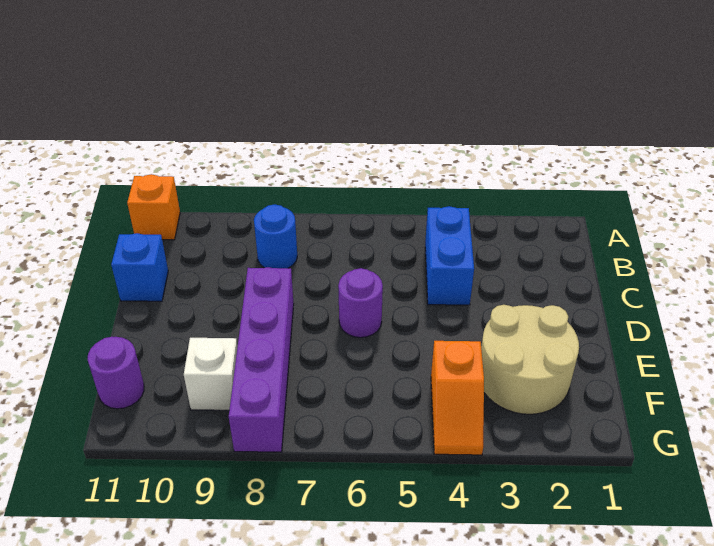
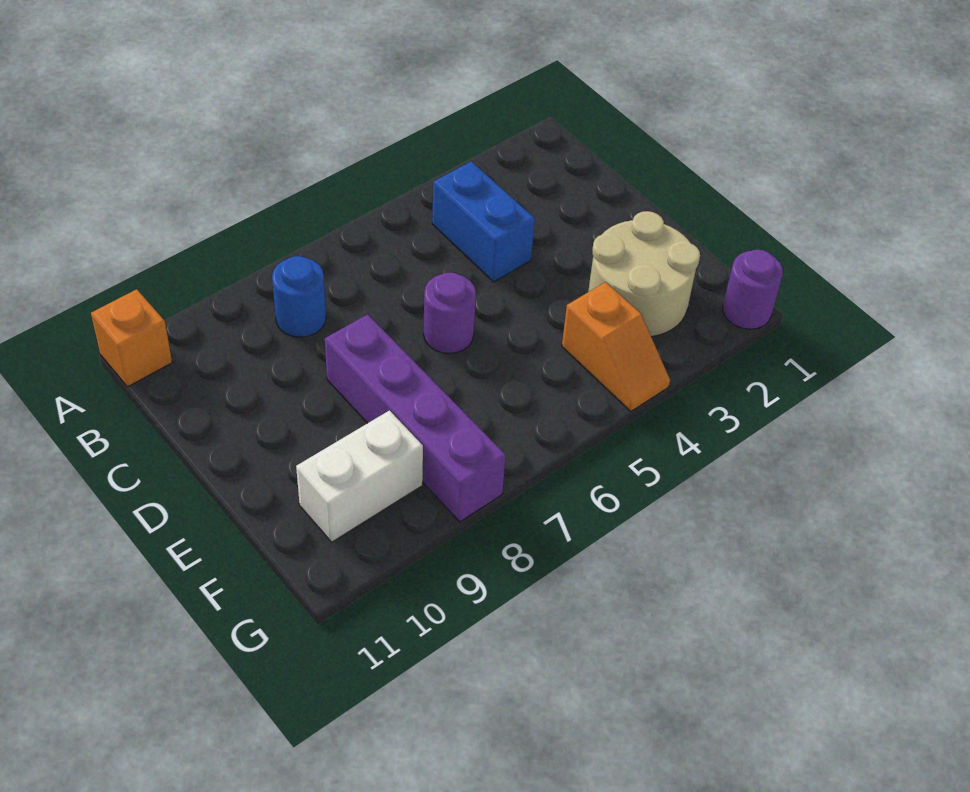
blue brick C11 level 1 -> none
white brick F9 level 1 -> white brick F9:F10 level 1
purple round brick F11 level 1 -> purple round brick G1 level 1

